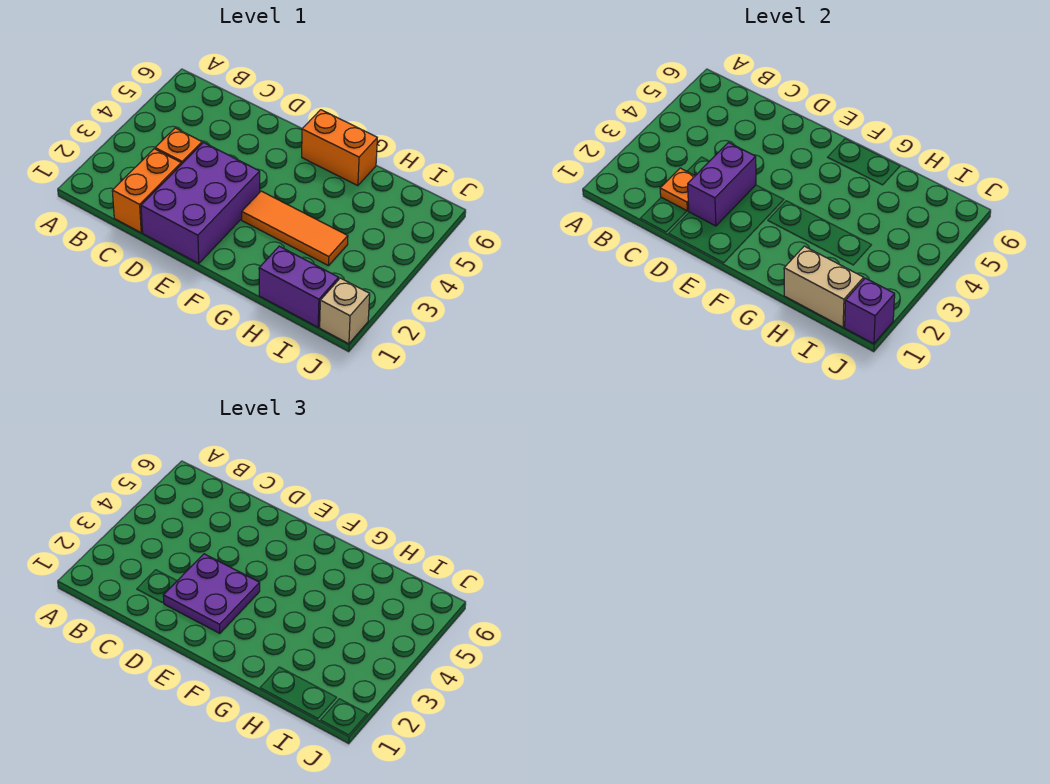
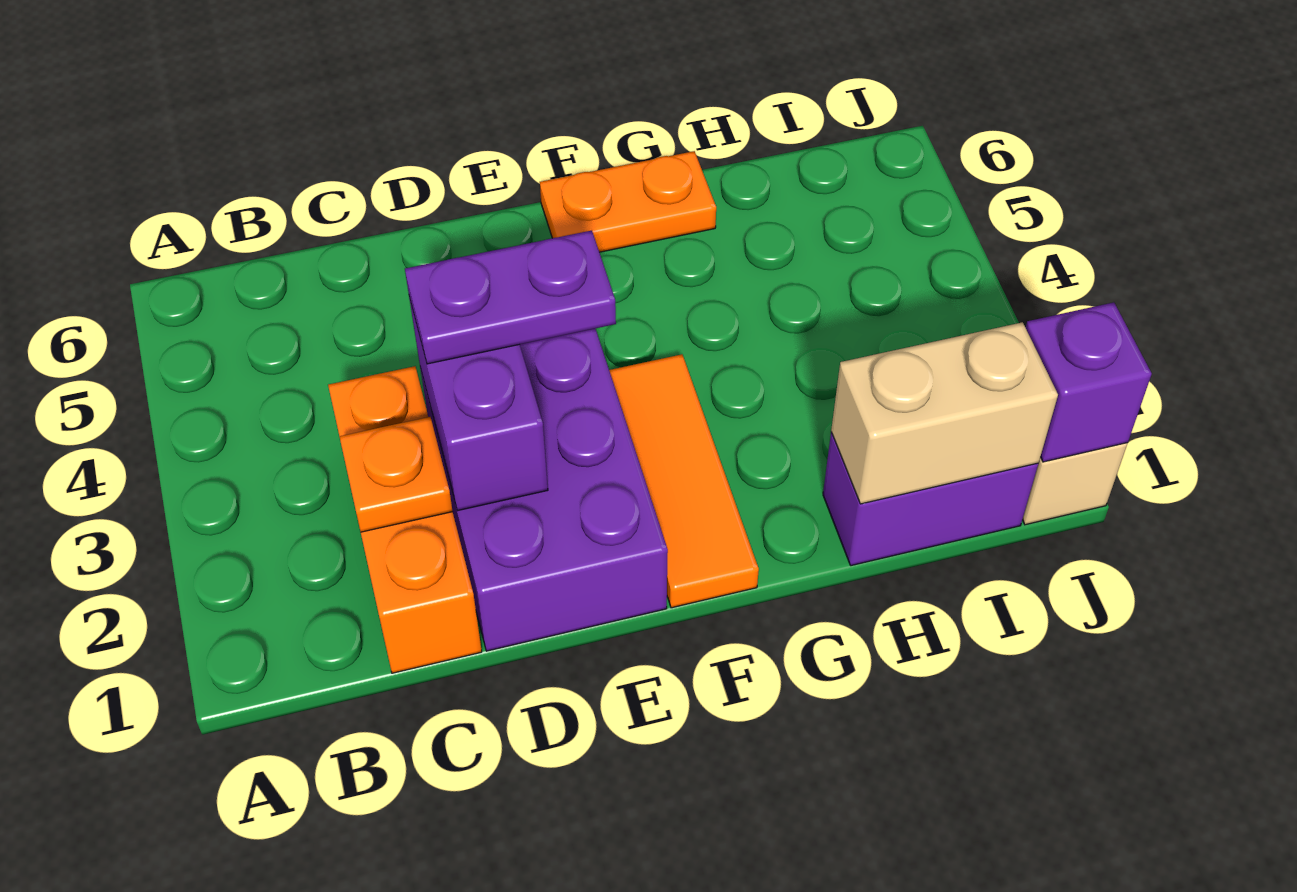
purple plate D2:E3 level 3 -> purple plate D3:E3 level 3
orange tile F3:H3 level 1 -> orange tile F1:F3 level 1
orange brick F6:G6 level 1 -> orange plate F6:G6 level 1

